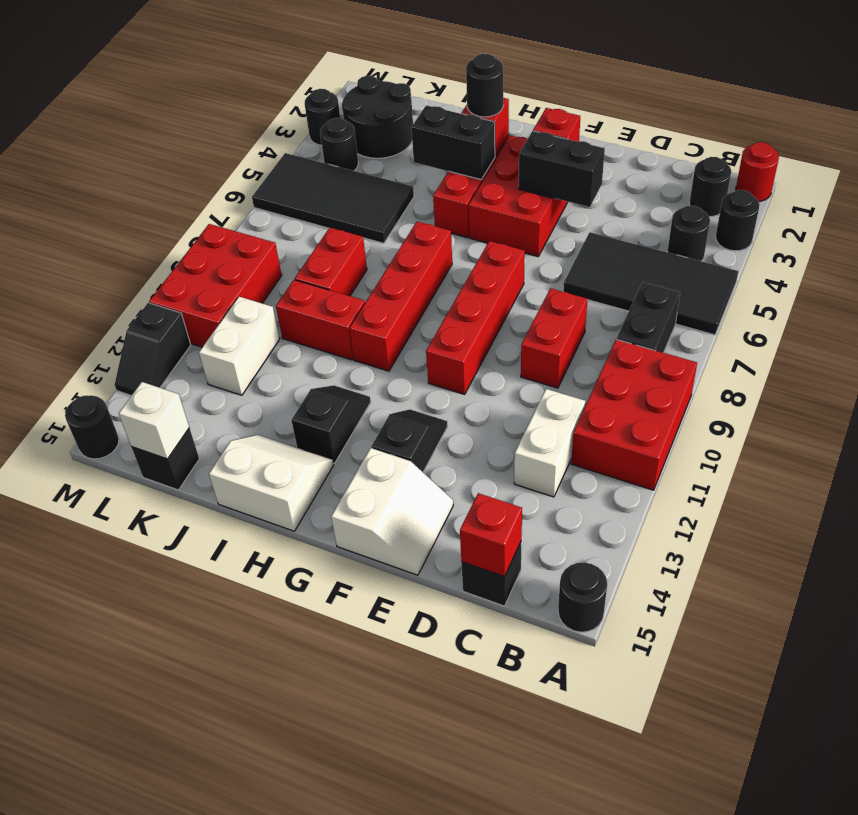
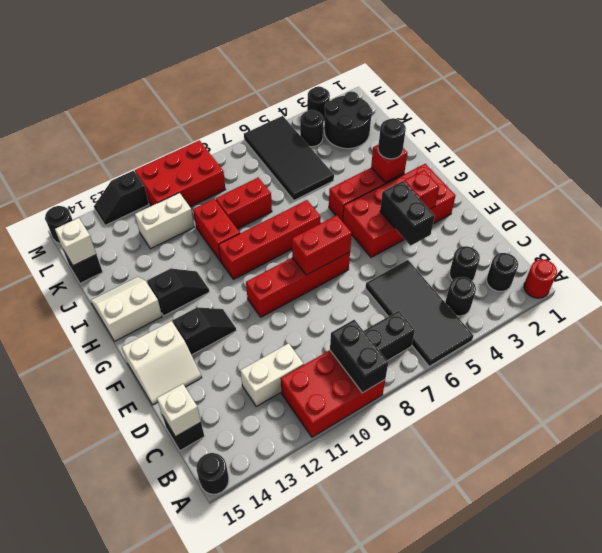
black round brick A3 level 1 -> black round brick C3 level 1
red brick C15 level 2 -> white brick C15 level 2
red brick D8:D9 level 1 -> red brick F7:F8 level 2
red brick F3:G5 level 1 -> red brick F2:G5 level 1
black brick H4:I4 level 2 -> black brick A9:B9 level 2
white slope H14:I15 level 1 top 15 -> white slope H14:I15 level 1 top H

